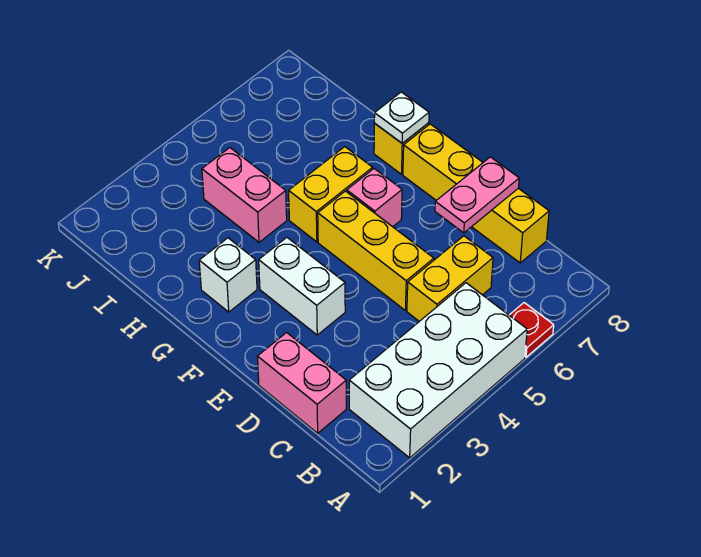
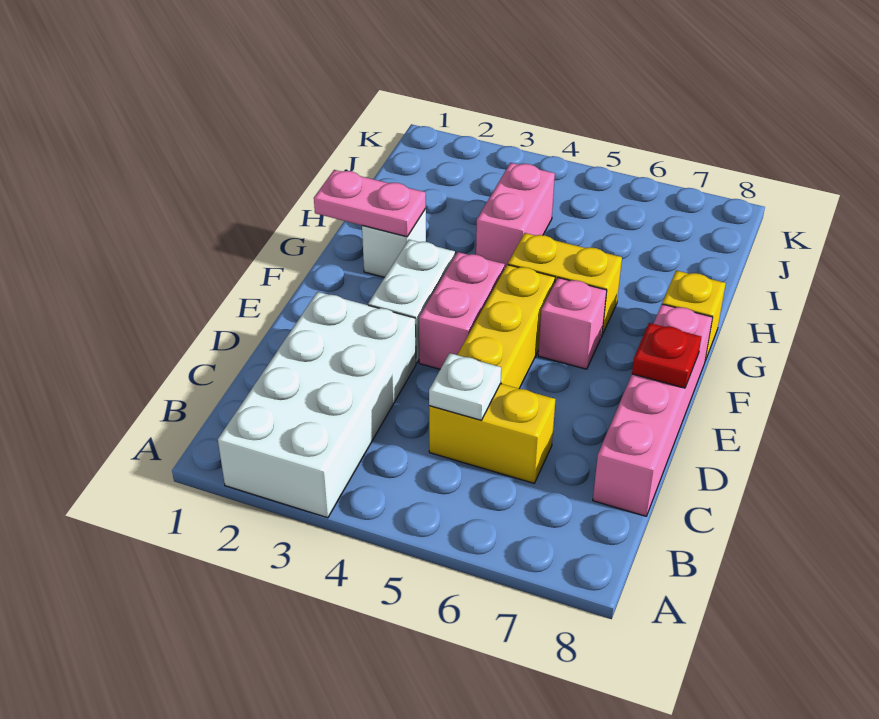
white brick A2:B5 level 1 -> white brick A2:D3 level 1
red plate A6 level 1 -> red plate E8 level 2
pink brick C1:D1 level 1 -> pink brick E4:F4 level 1
yellow brick C8:F8 level 1 -> pink brick C8:F8 level 1
pink plate D7:D8 level 2 -> pink plate G1:G2 level 2
white plate G8 level 2 -> white plate C5 level 2

